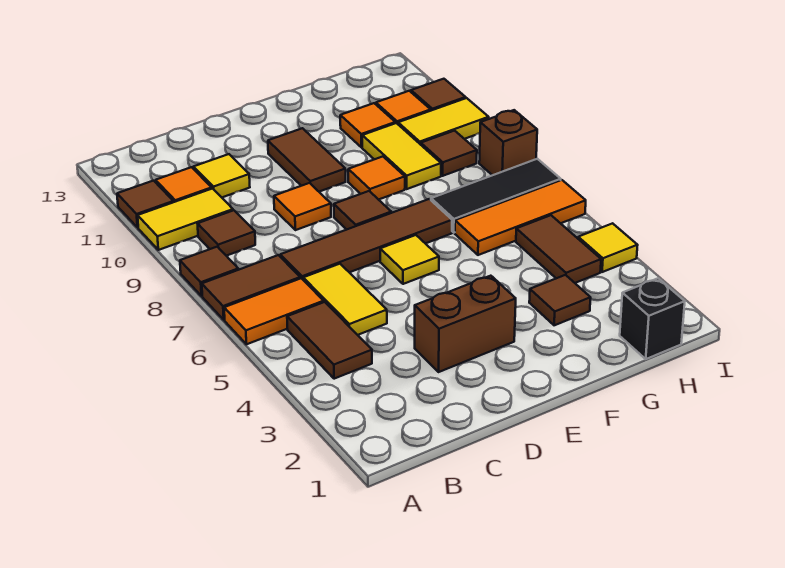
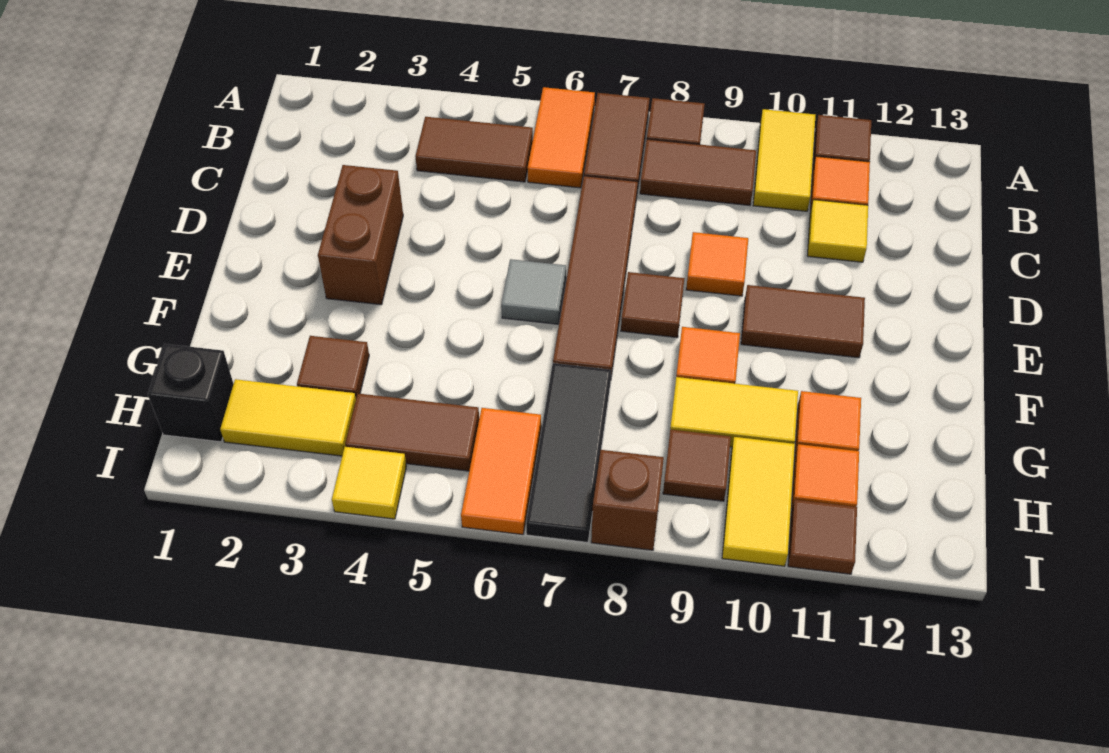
brown tile B9 level 1 -> brown tile B8:B9 level 1
yellow tile C5:C6 level 1 -> yellow tile H2:H3 level 1
yellow tile E6 level 1 -> grey tile E6 level 1
orange tile G6:I6 level 1 -> orange tile H6:I6 level 1

